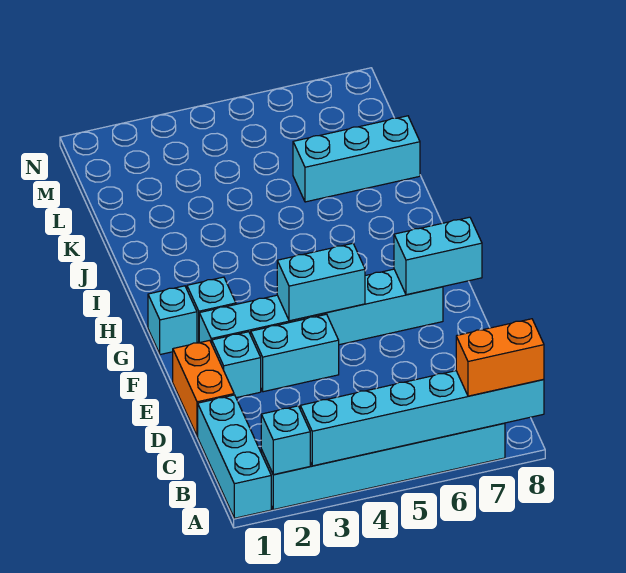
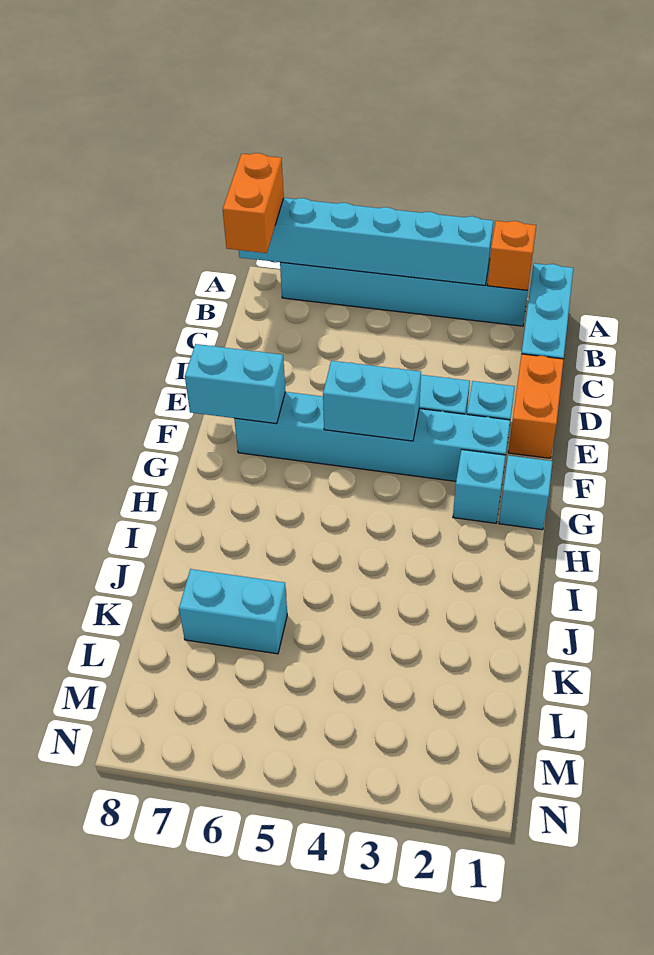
cyan brick A2 level 2 -> orange brick A2 level 2
orange brick A7:A8 level 3 -> orange brick A8:B8 level 3
cyan brick K6:K8 level 1 -> cyan brick K6:K7 level 1

